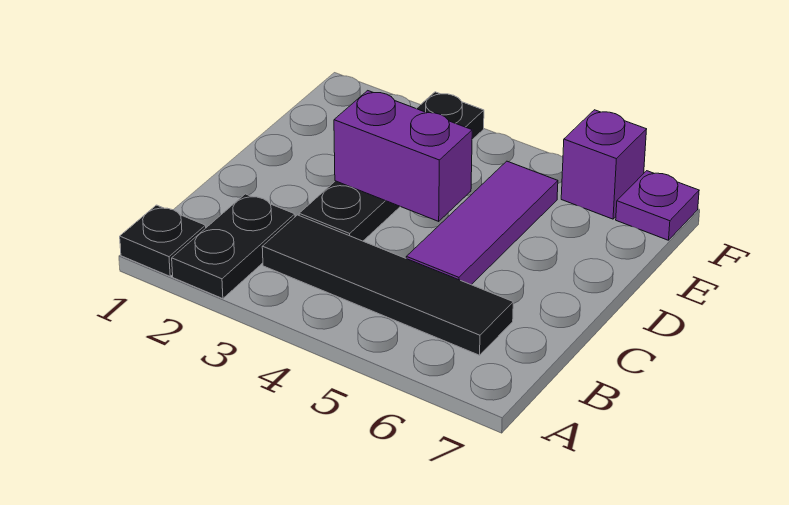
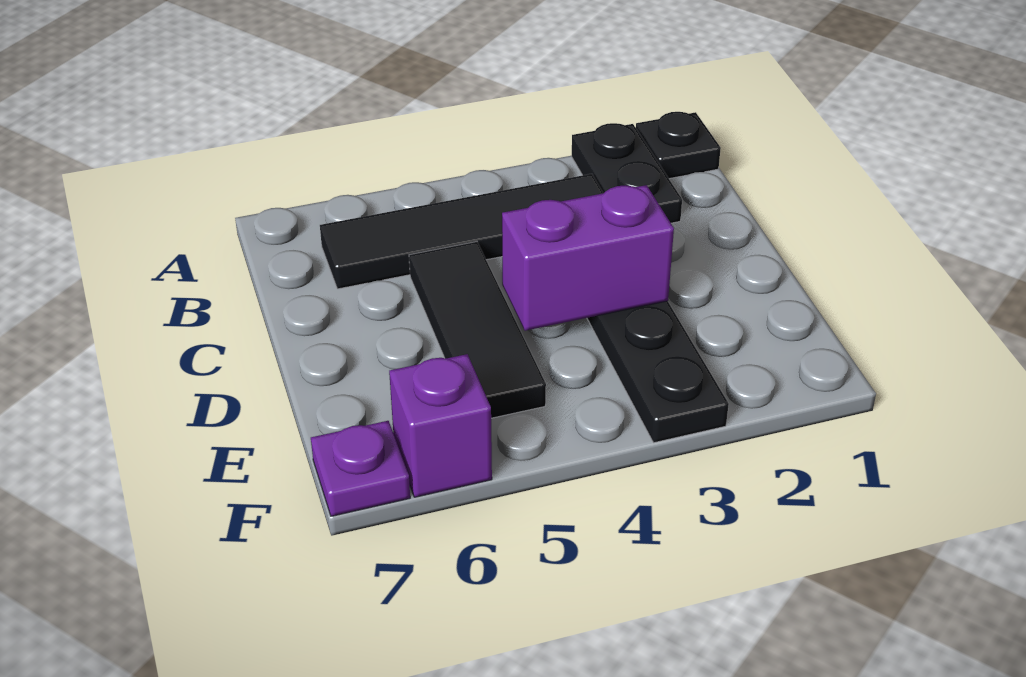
purple tile C5:E5 level 1 -> black tile C5:E5 level 1

